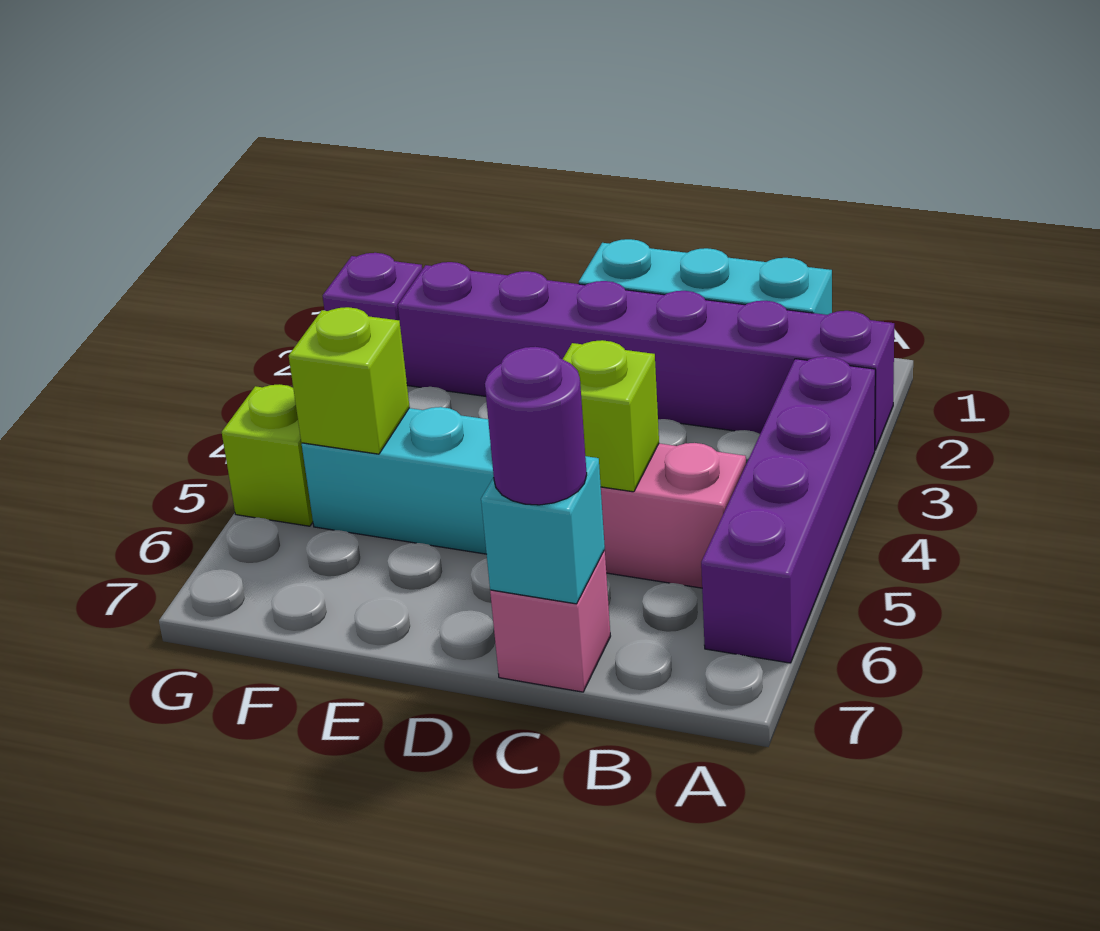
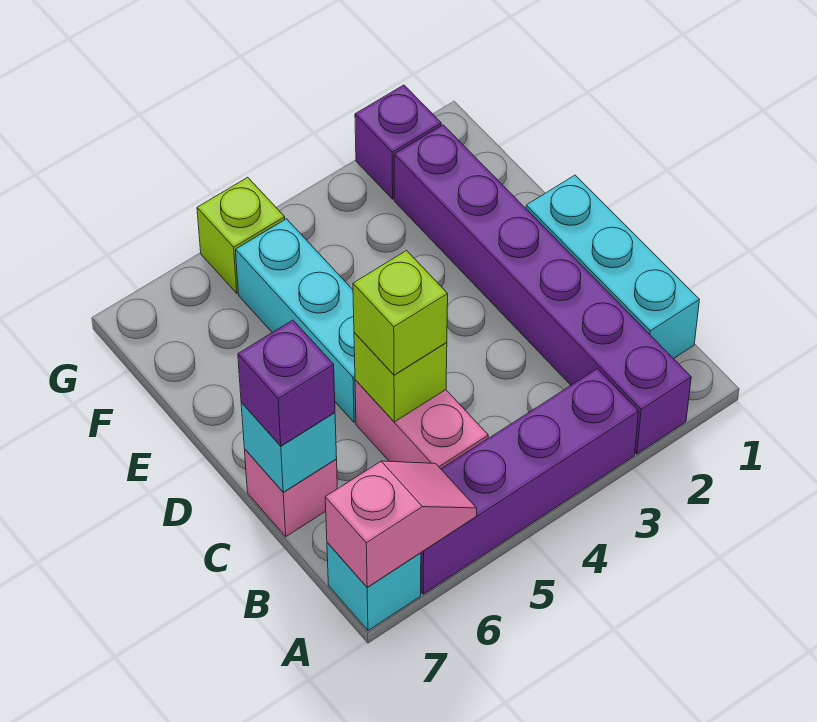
none -> pink slope A6:A7 level 2 top 7
none -> cyan brick A7 level 1
purple round brick C7 level 3 -> purple brick C7 level 3
lime brick F5 level 2 -> lime brick C5 level 3

